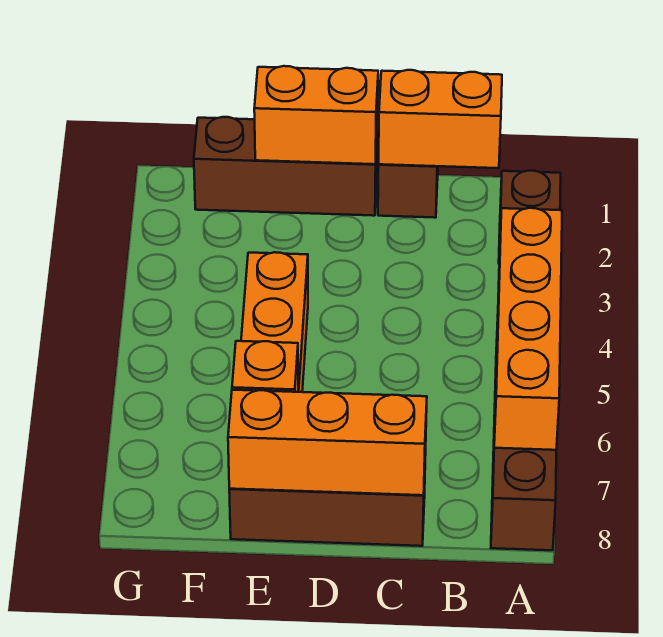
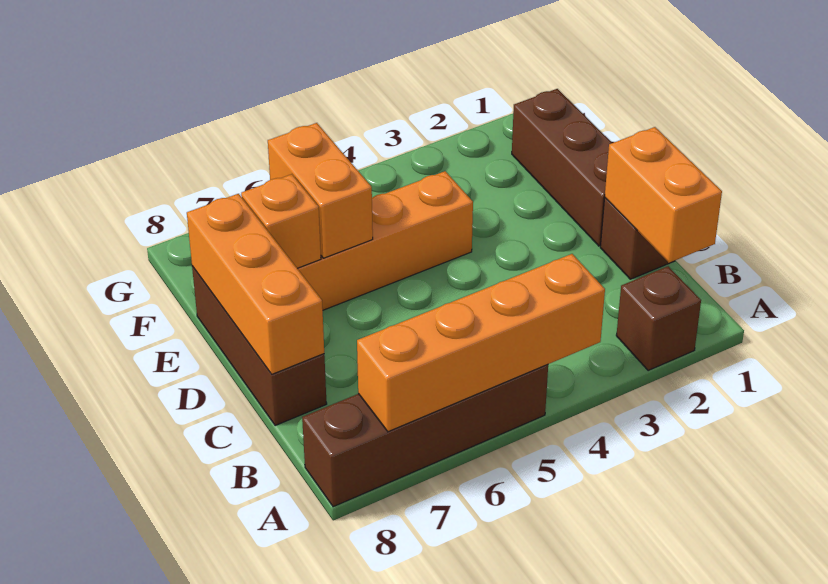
orange brick D1:E1 level 2 -> orange brick E6:F6 level 2

